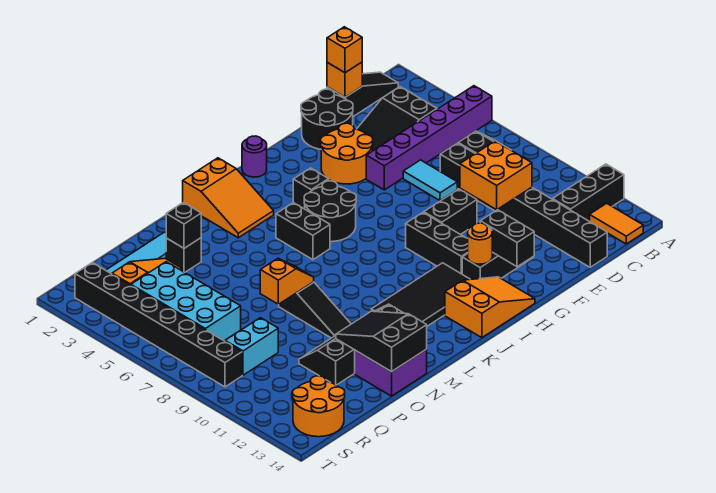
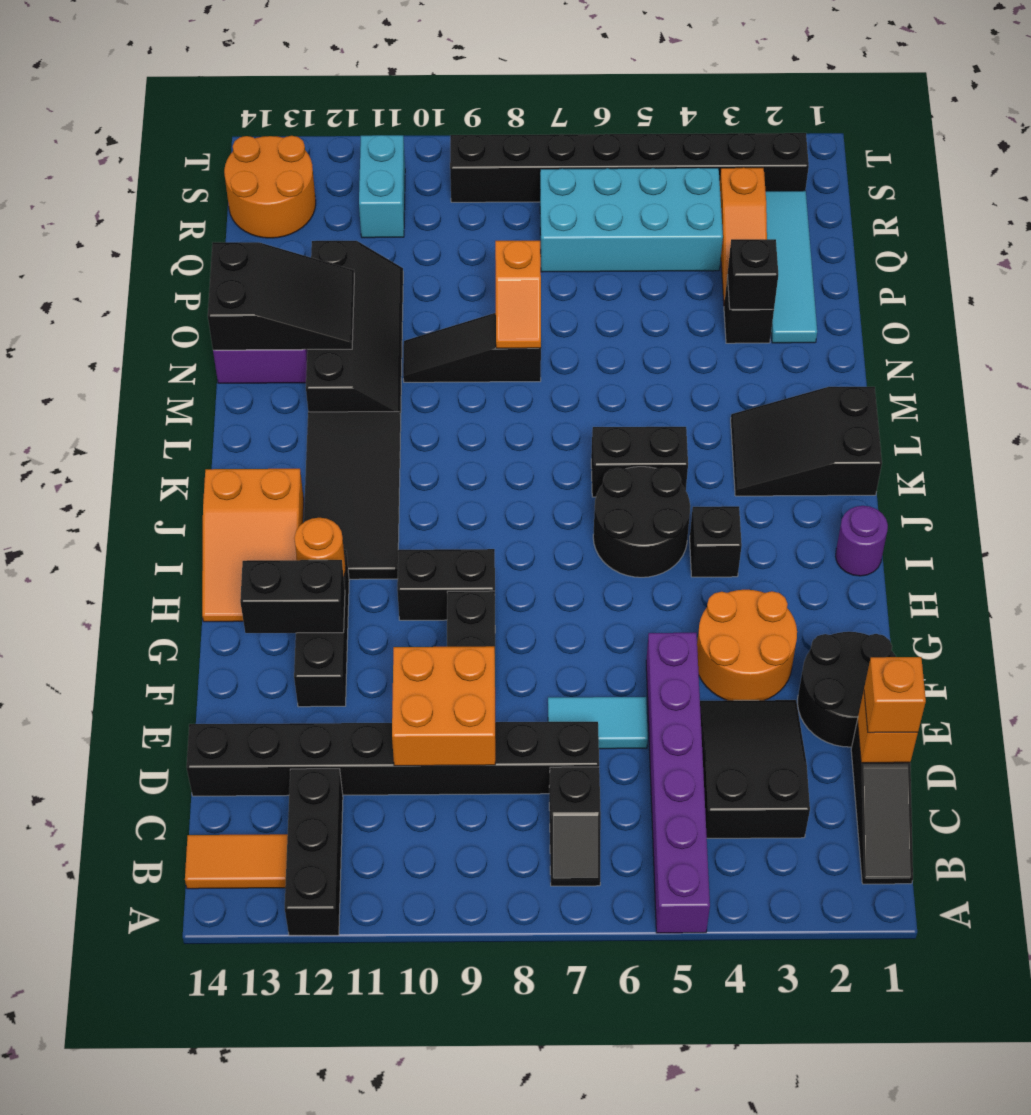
black brick H9:H11 level 1 -> black brick H9:H10 level 1
orange slope K1:L3 level 1 top 1 -> black slope K1:L3 level 1 top 1
cyan brick Q9:R9 level 1 -> cyan brick R11:S11 level 1

